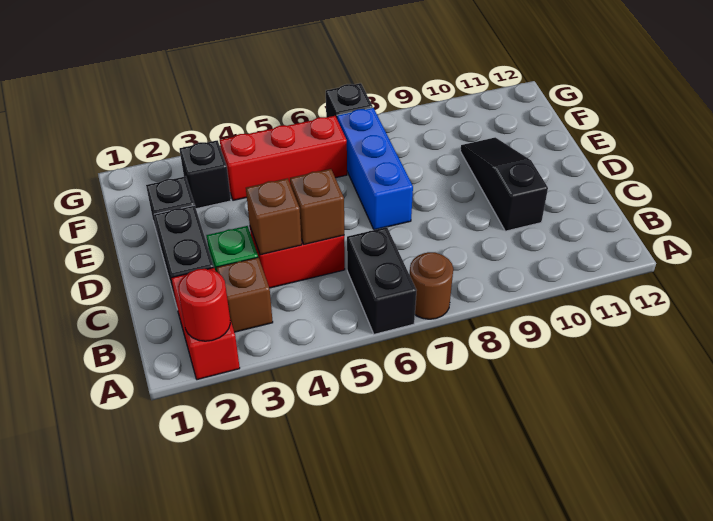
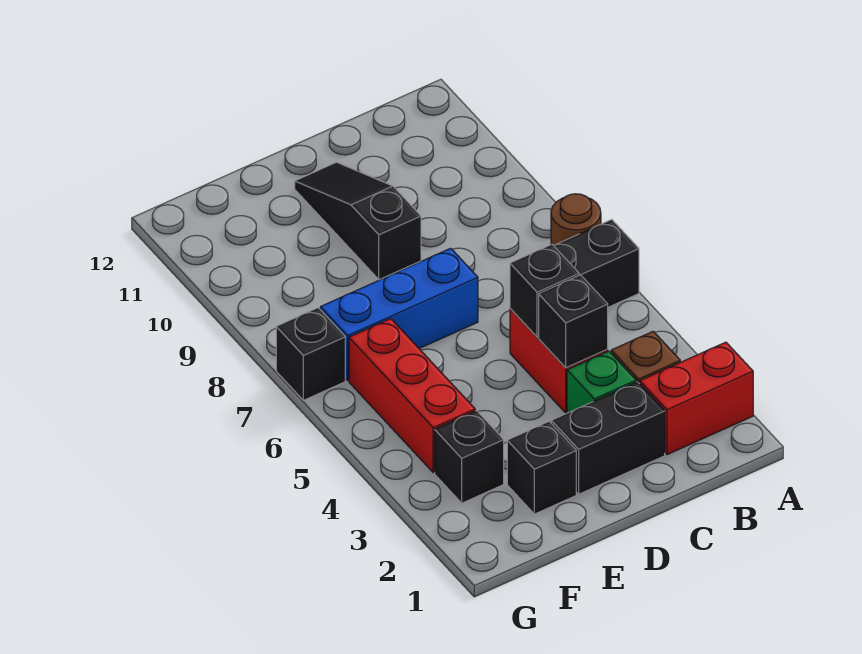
red round brick A2 level 2 -> none
brown brick C4 level 2 -> black brick C4 level 2
brown brick C5 level 2 -> black brick C5 level 2
black slope C10:E10 level 1 top C -> black slope D9:D11 level 1 top 9

